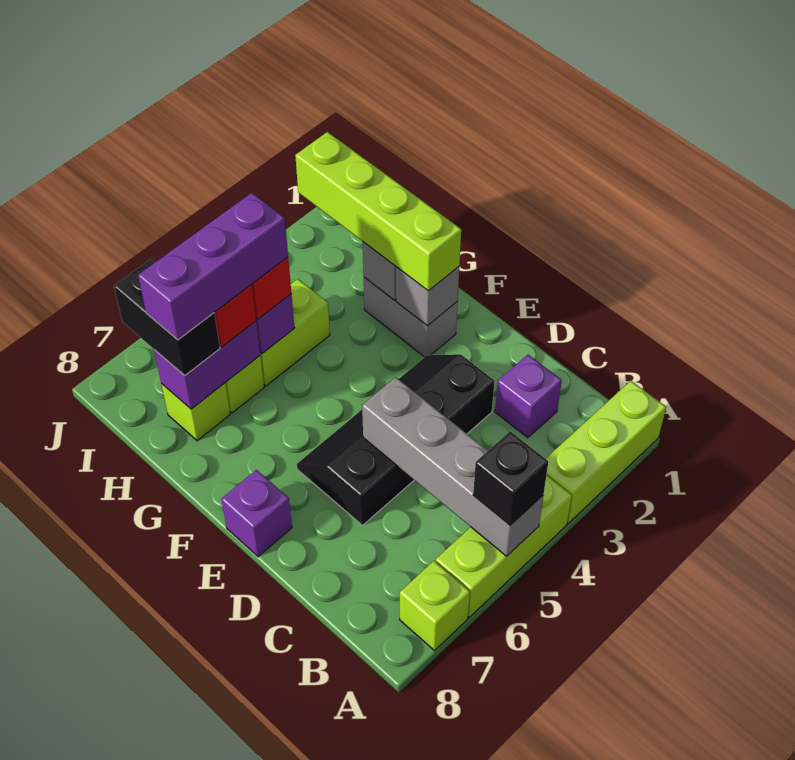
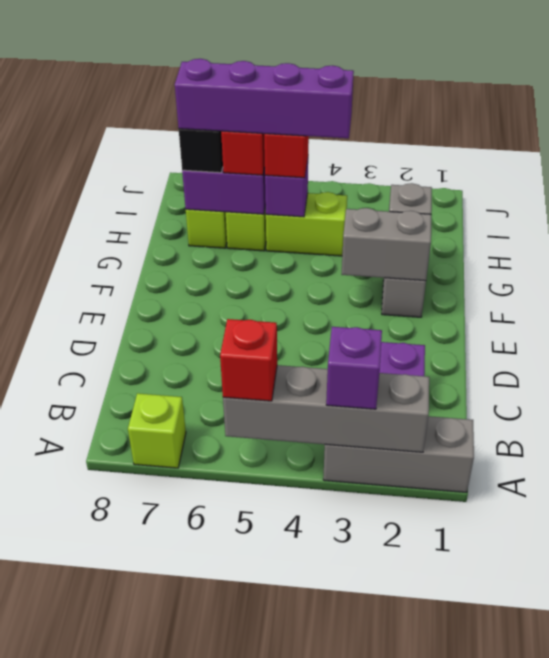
lime brick A1:A3 level 1 -> grey brick A1:A3 level 1
lime brick A4:A6 level 1 -> none
grey brick A5:D5 level 2 -> grey brick A2:A5 level 2
black brick A5 level 3 -> red brick A5 level 3
black slope D3:E6 level 1 top D -> none
purple brick E8 level 1 -> purple brick A3 level 3
grey brick F2 level 2 -> grey brick F2:F3 level 2
lime brick F2:I2 level 3 -> none
purple brick H5:H7 level 4 -> purple brick H4:H7 level 4

